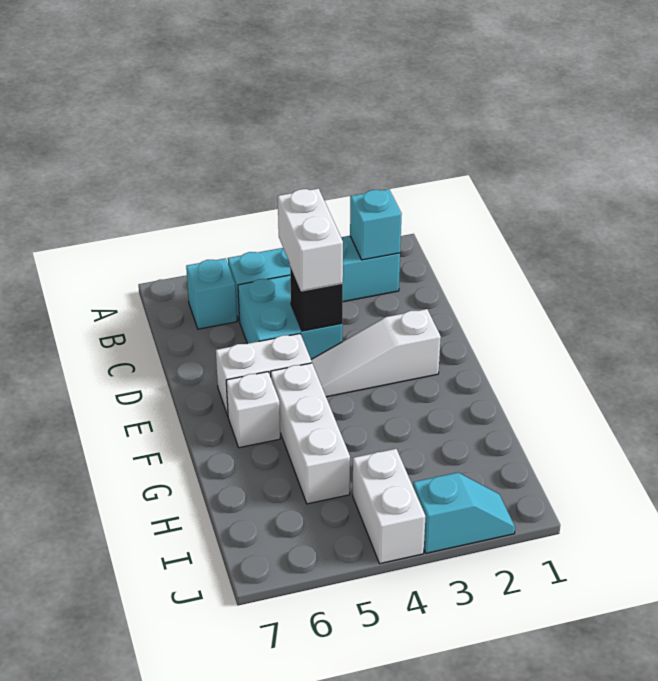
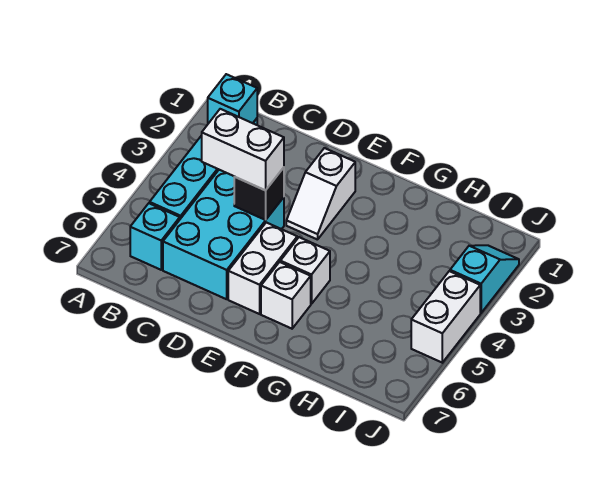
cyan brick C4:D5 level 1 -> cyan brick C4:D6 level 1
white slope E2:E4 level 1 top 2 -> white slope E2:E3 level 1 top 2
white brick F5:H5 level 1 -> white brick F5 level 1
white brick I4:J4 level 1 -> white brick J4:J5 level 1

